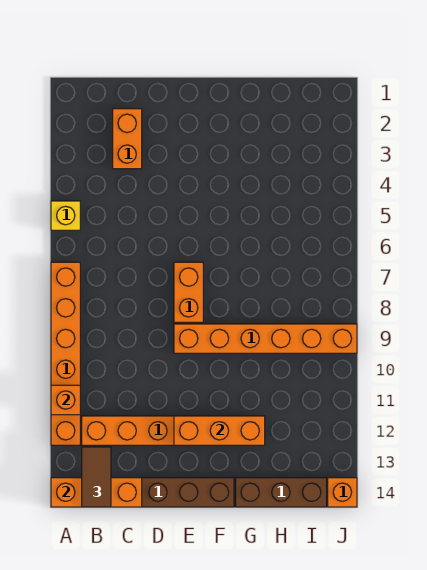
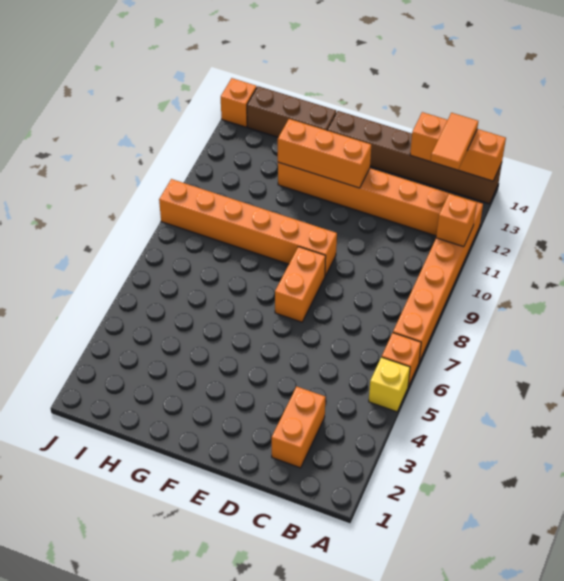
none -> orange brick A6 level 1
brown tile B13:B14 level 3 -> orange tile B13:B14 level 3

